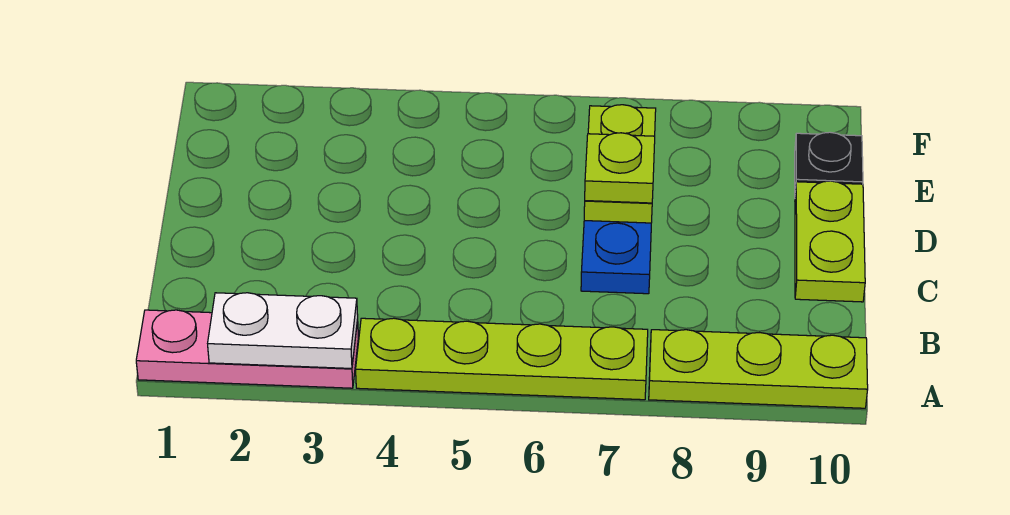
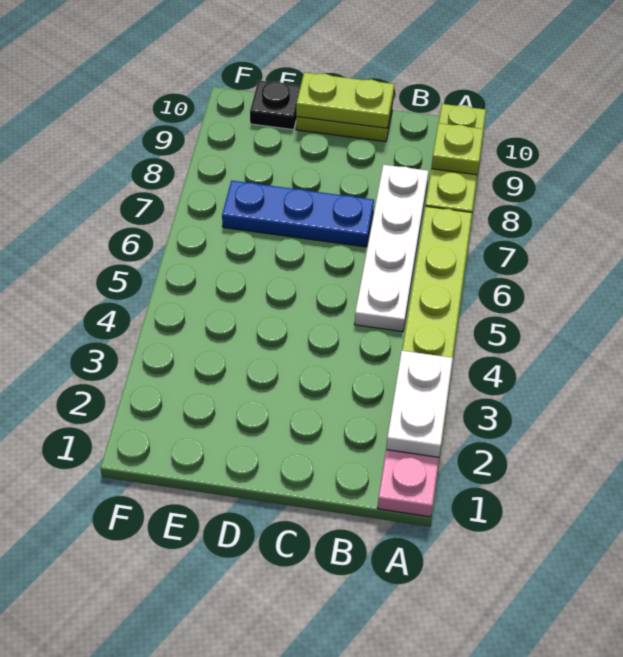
none -> white plate B5:B8 level 1
lime plate D7:E7 level 2 -> lime plate C10:D10 level 2
lime plate D7 level 3 -> lime plate A9 level 2

